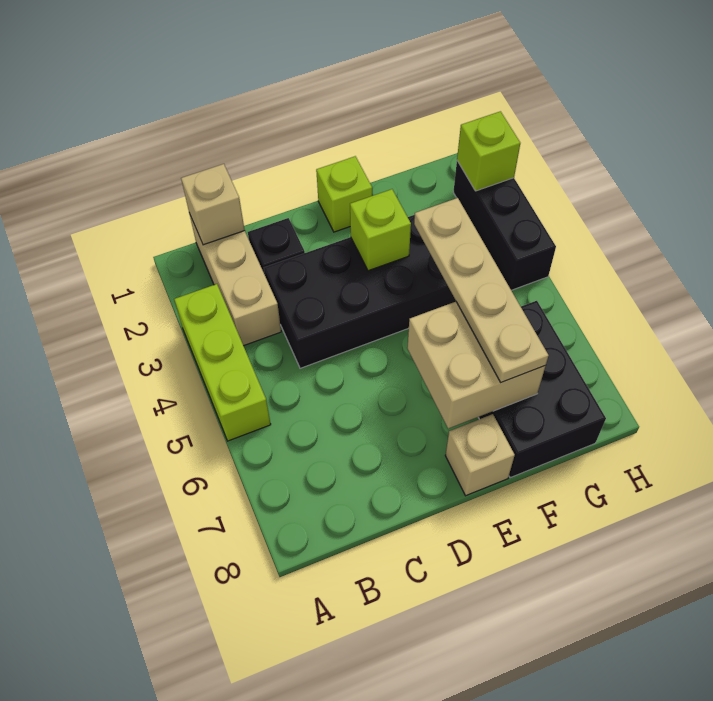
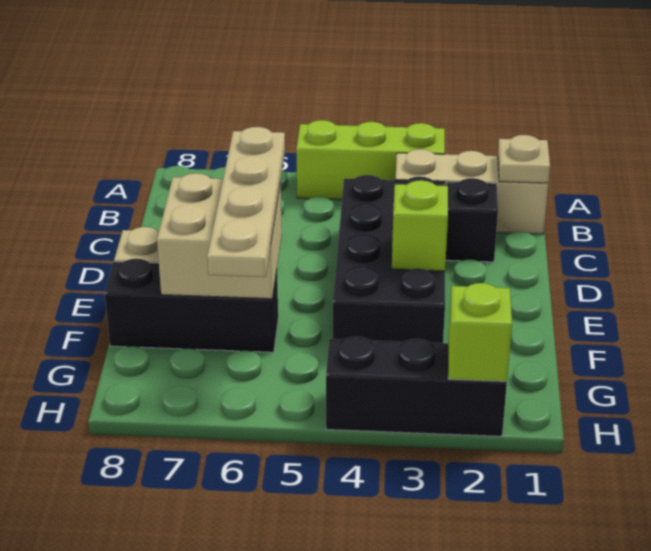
tan brick B1 level 2 -> tan plate B1 level 2
lime brick E1 level 1 -> none
tan plate F4:F7 level 3 -> tan plate D6:G6 level 3
black brick F6:G8 level 1 -> black brick F6:F8 level 1

